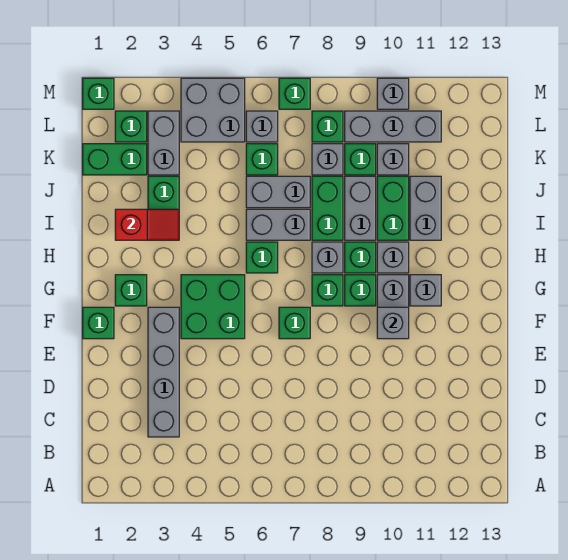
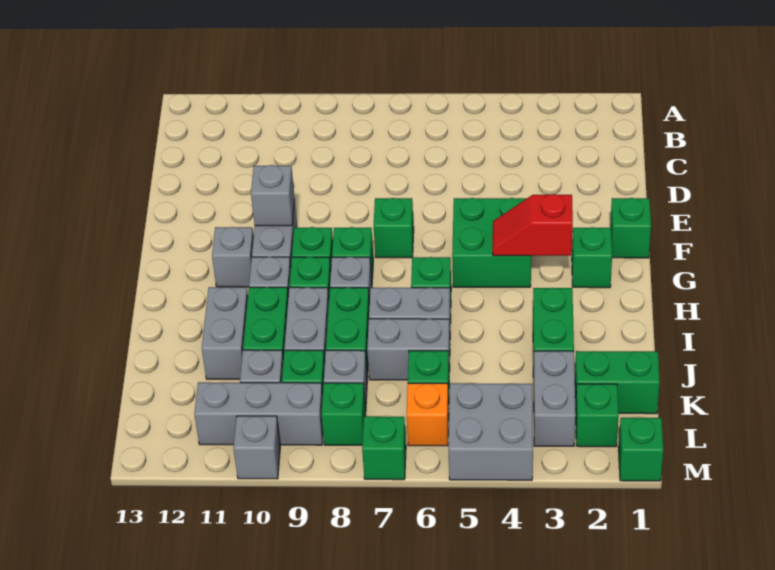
grey brick C3:F3 level 1 -> none
red slope I2:I3 level 2 top 2 -> red slope G3:G4 level 2 top 3
grey brick L6 level 1 -> orange brick L6 level 1

